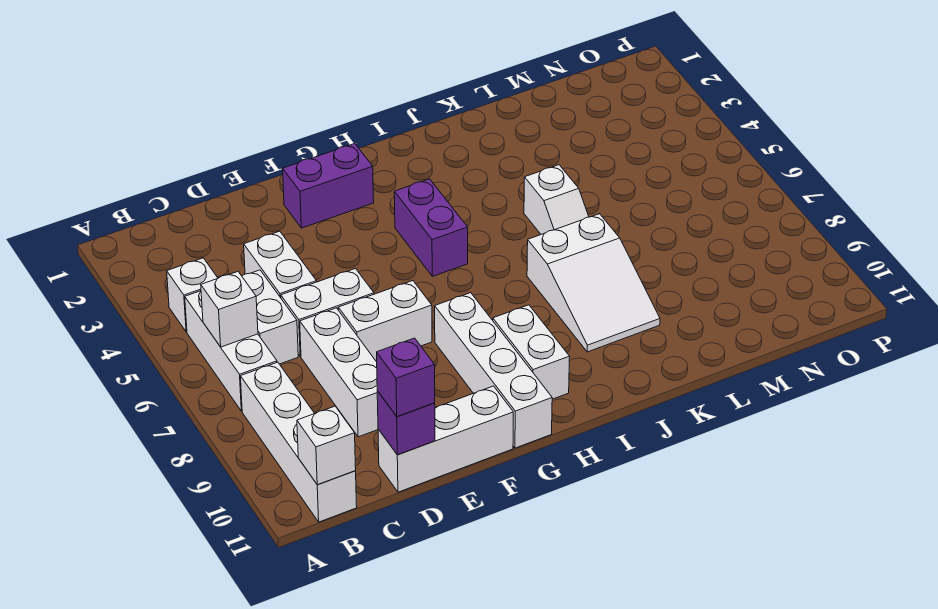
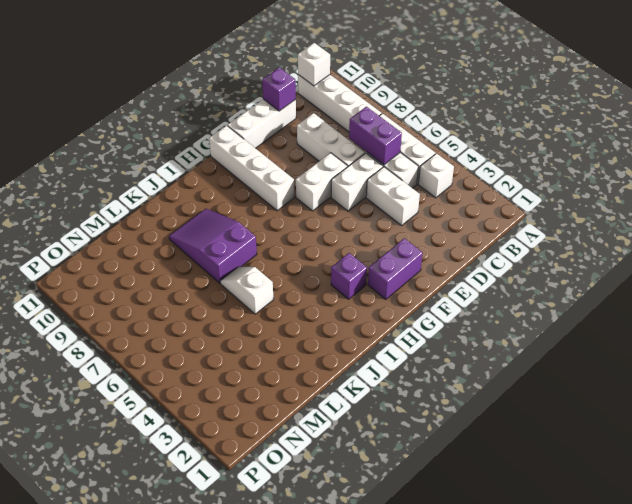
white brick B6 level 2 -> none
purple brick D11 level 3 -> purple brick H3 level 1
purple brick H4:H5 level 1 -> purple brick C6:C7 level 2
white brick H9:H10 level 1 -> none
white slope J7:K9 level 1 top 7 -> purple slope J7:K9 level 1 top 7

